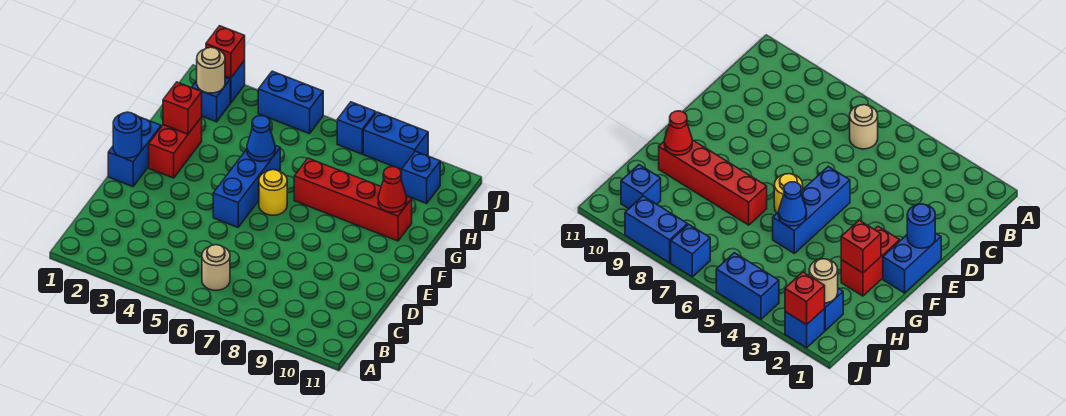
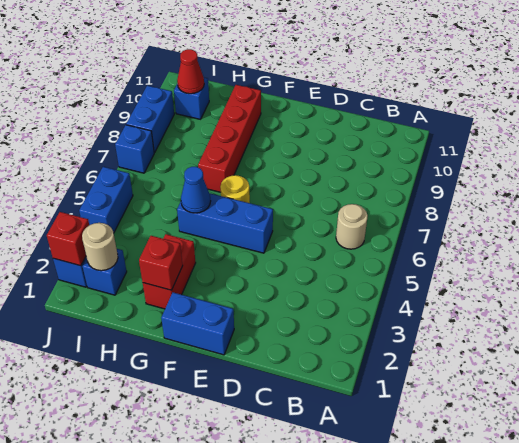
blue round brick E1 level 2 -> none
red brick F2:G2 level 1 -> red brick G2:G3 level 1
red cone G10 level 2 -> red cone I10 level 2

